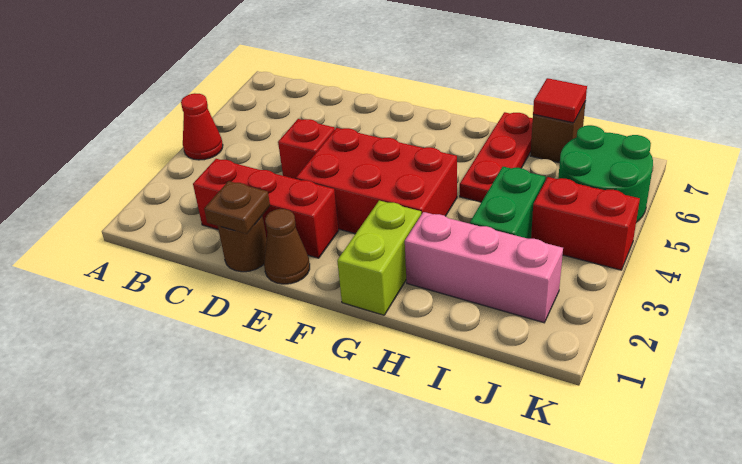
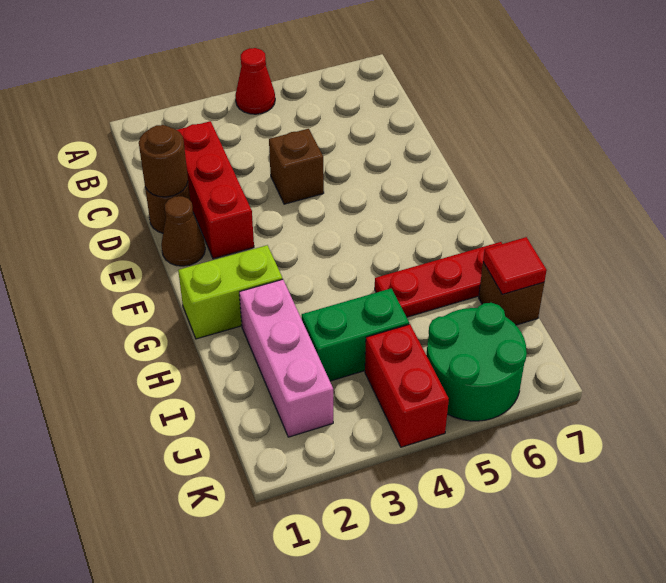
brown plate D1 level 2 -> brown round brick D1 level 2
red brick D4 level 1 -> brown brick D4 level 1
red brick E3:G4 level 1 -> none

